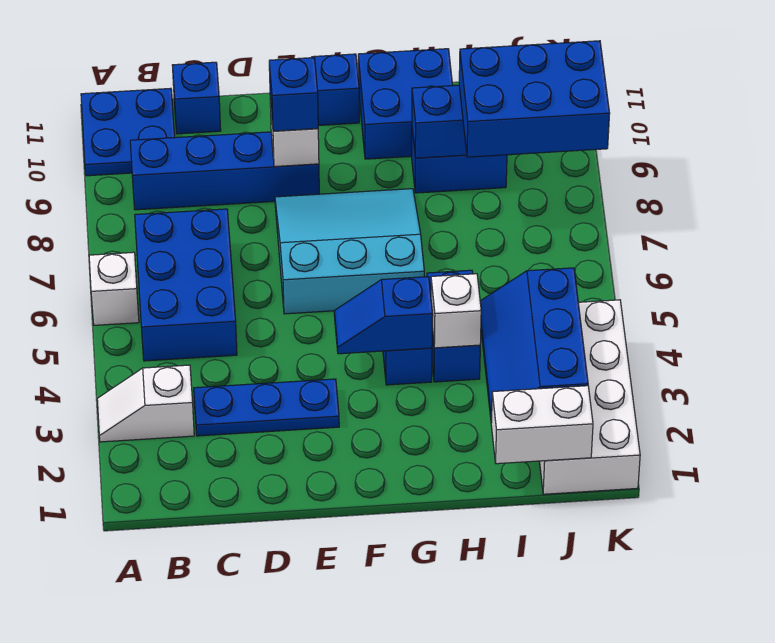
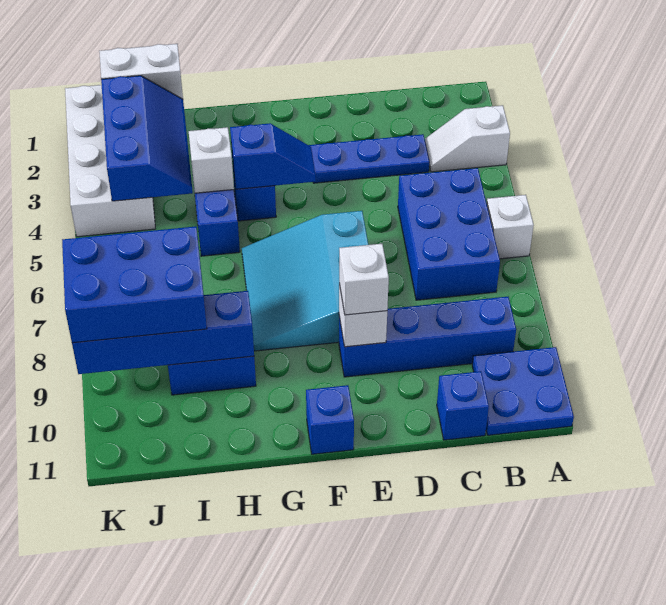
white slope A3:B3 level 1 top B -> white slope A3:B3 level 1 top A
cyan slope E6:G8 level 1 top 6 -> cyan slope E6:G8 level 1 top E
blue brick E9 level 3 -> white brick E9 level 3
blue brick G10:H11 level 1 -> none

